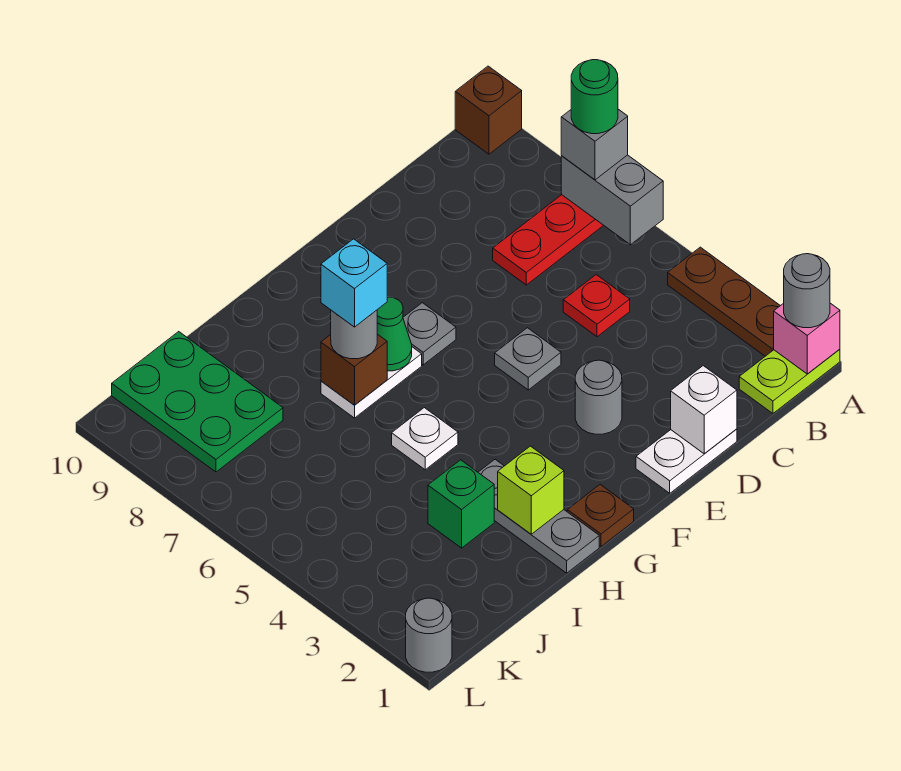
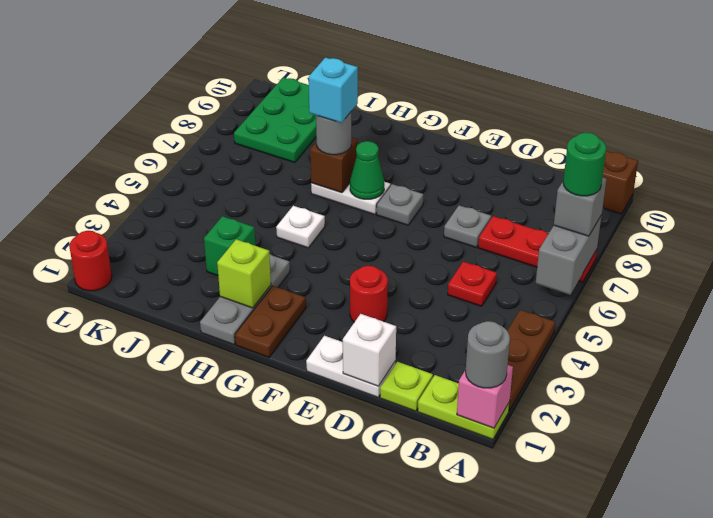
none -> lime plate C1 level 1
grey round brick E3 level 1 -> red round brick E3 level 1
grey plate E5 level 1 -> grey plate D7 level 1
brown plate G1 level 1 -> brown plate G1:G2 level 1
grey round brick L1 level 1 -> red round brick L1 level 1

